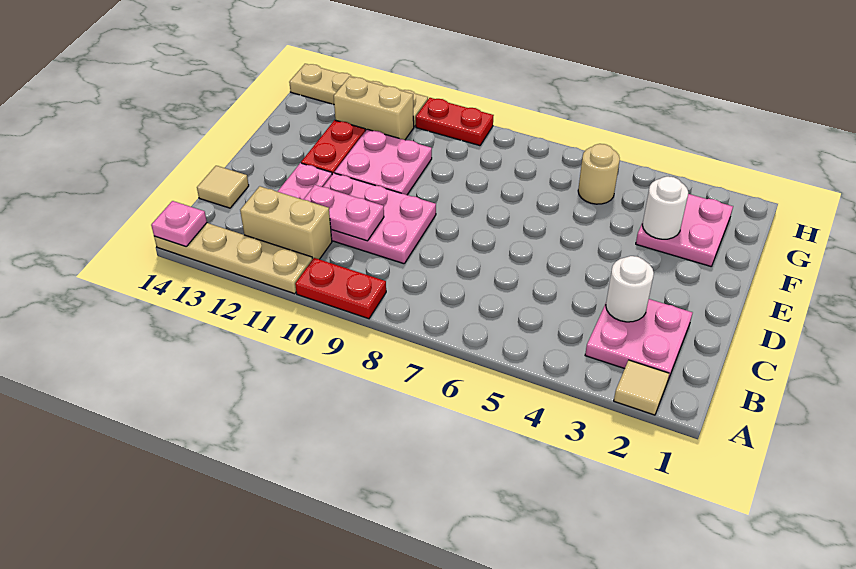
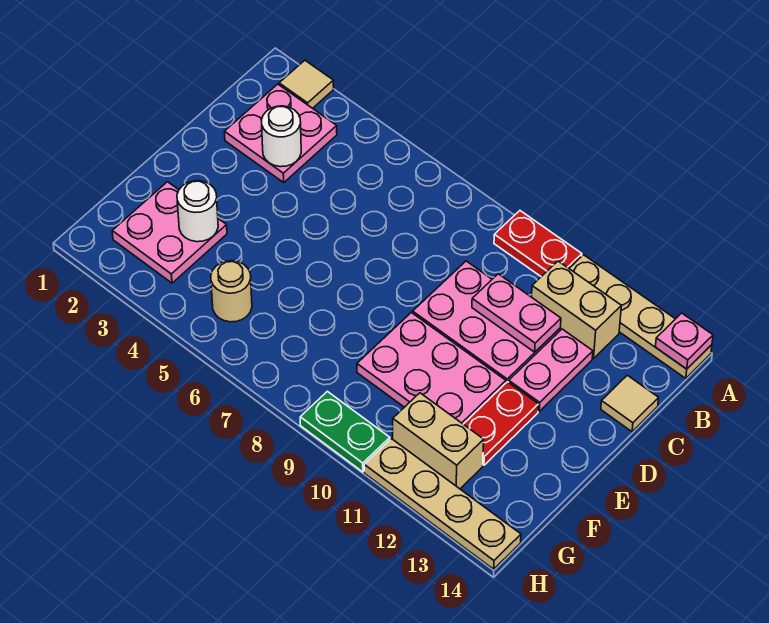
pink plate E10:F11 level 1 -> pink plate E9:F11 level 1
red plate H9:H10 level 1 -> green plate H9:H10 level 1

